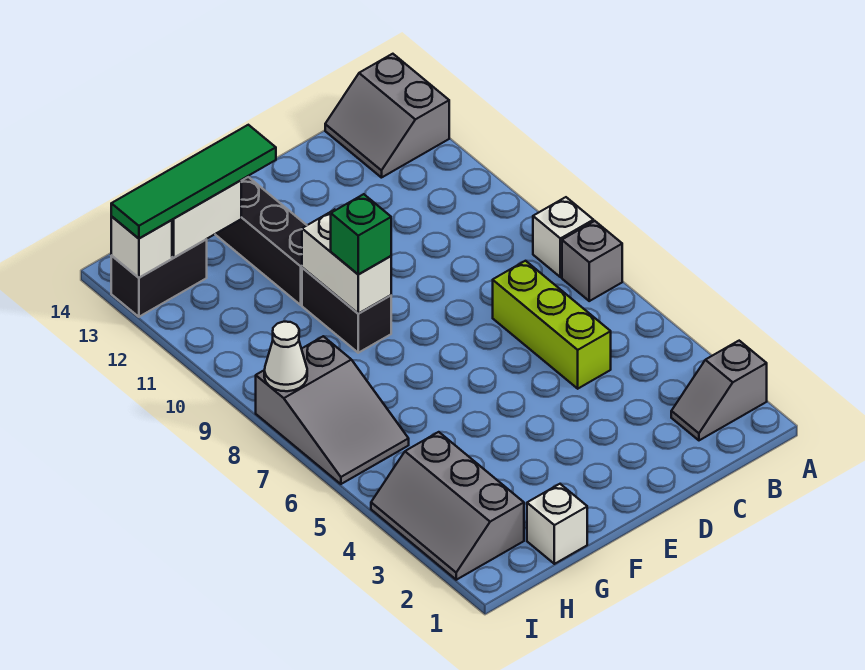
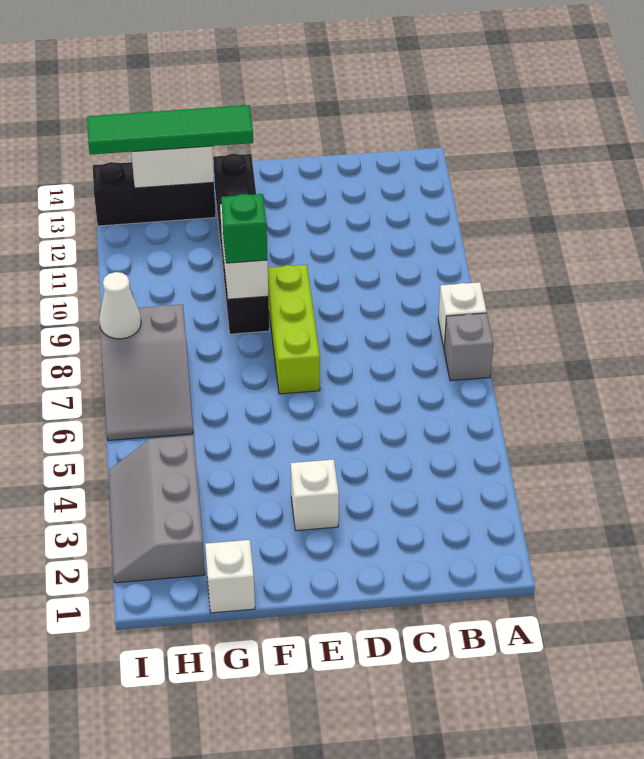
grey slope A2:B2 level 1 top A -> none
grey slope A13:B14 level 1 top A -> none
lime brick C5:C7 level 1 -> lime brick E7:E9 level 1
black brick H13:I13 level 1 -> black brick G13:I13 level 1
white brick I13 level 2 -> white brick E3 level 1

